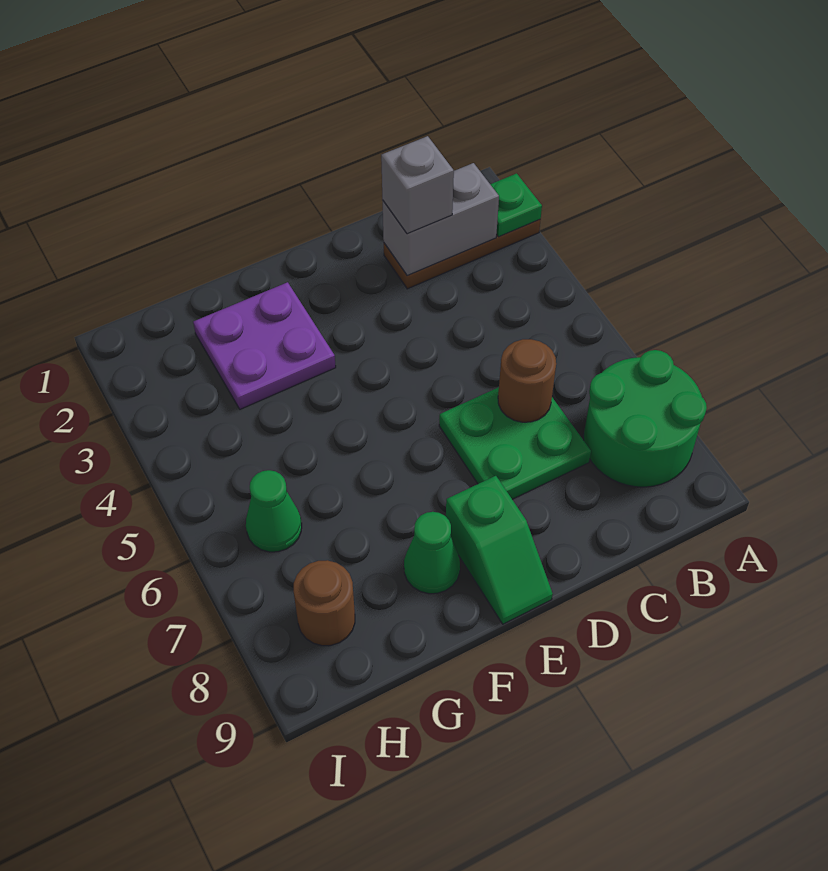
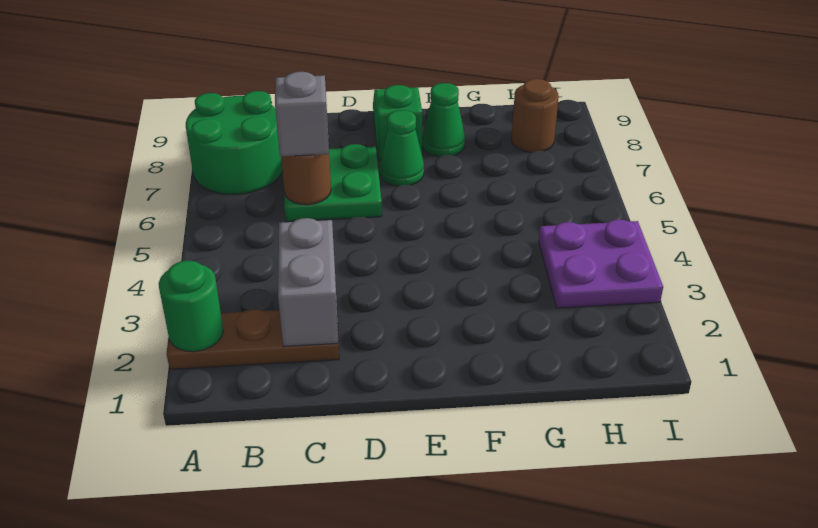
green plate A2 level 2 -> green round brick A2 level 2
grey brick B2:C2 level 2 -> grey brick C2:C3 level 2
grey brick C2 level 3 -> grey brick C6 level 3
purple plate F2:G3 level 1 -> purple plate H3:I4 level 1
green cone H6 level 1 -> green cone E7 level 1

